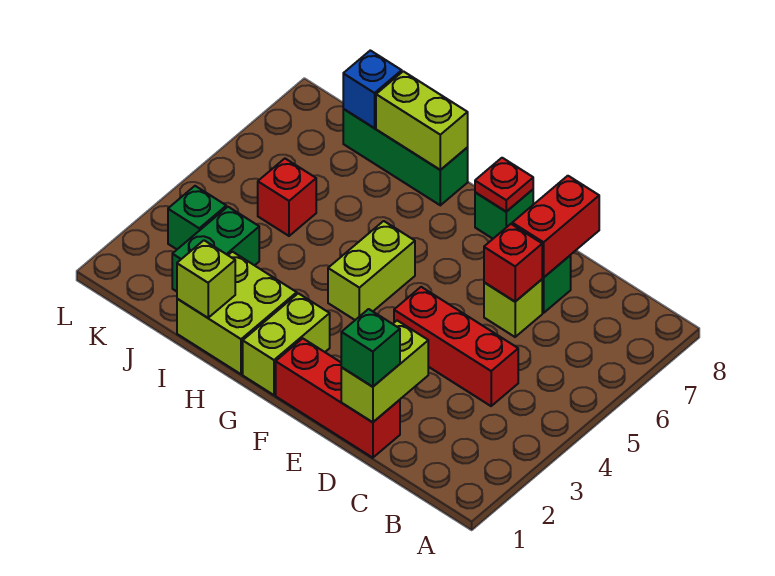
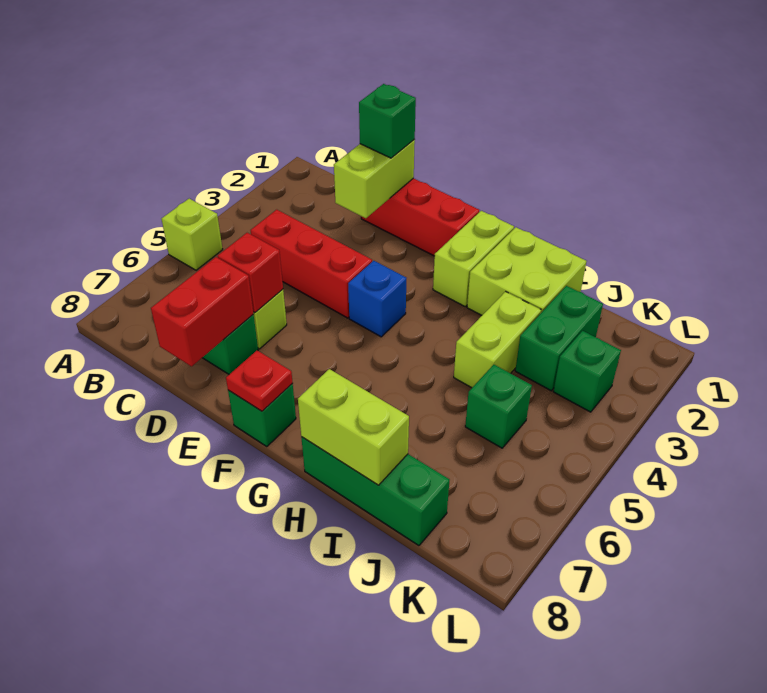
lime brick G4:G5 level 1 -> lime brick I3:I4 level 1
lime brick I1 level 2 -> lime brick A5 level 1
red brick J5 level 1 -> green brick J5 level 1
blue brick J8 level 2 -> blue brick F4 level 1

